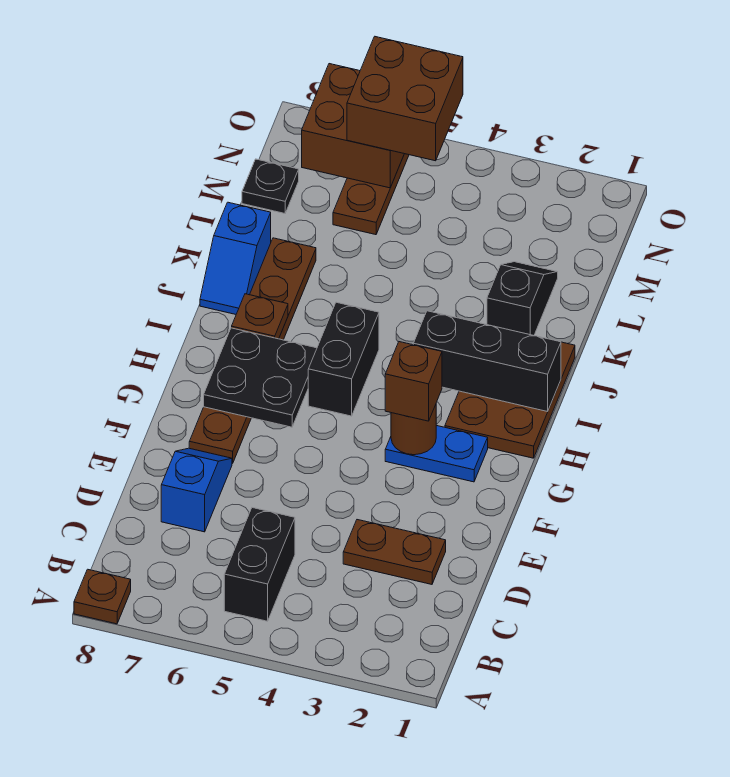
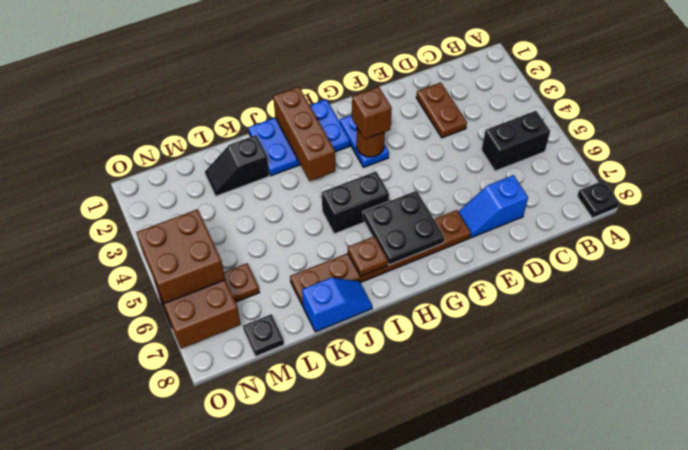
brown plate A8 level 1 -> black plate A8 level 1
brown plate H1:J2 level 1 -> blue plate H1:J2 level 1
black brick I1:I3 level 2 -> brown brick I1:I3 level 2

